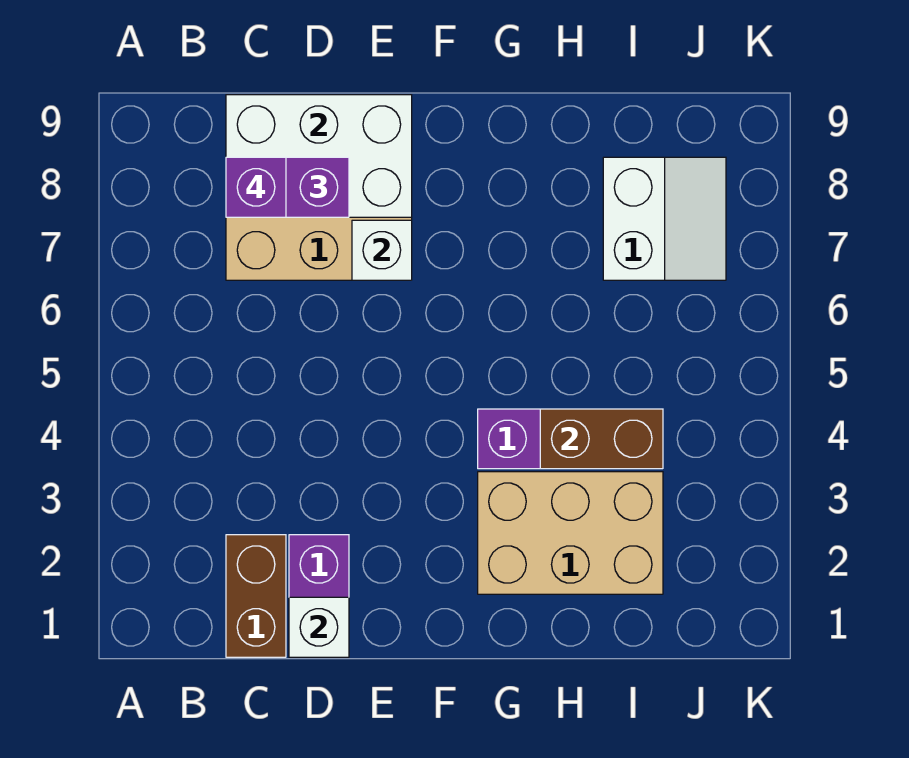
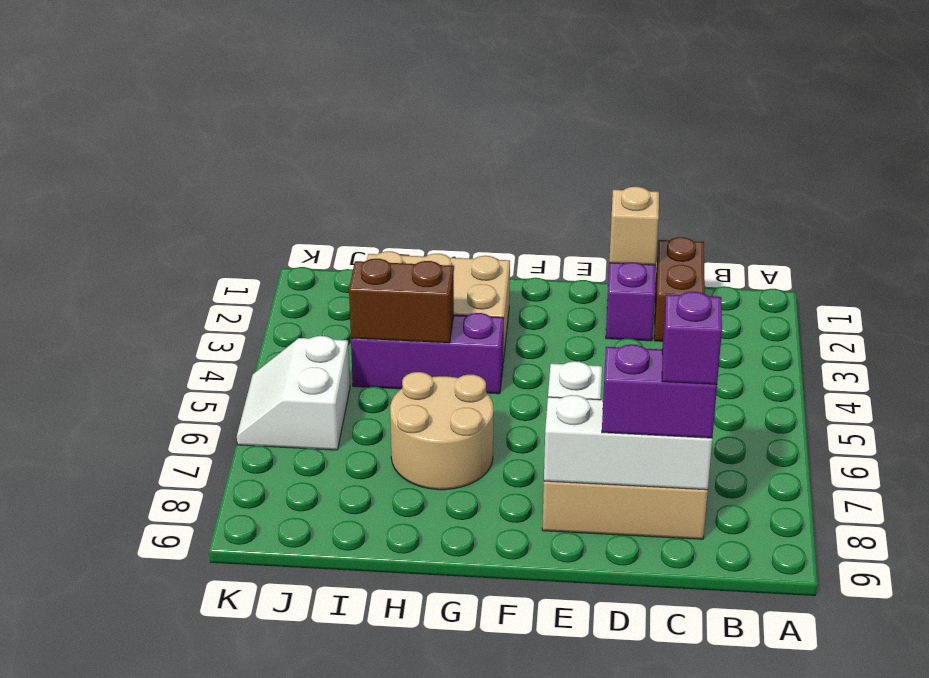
white brick C8:E9 level 2 -> white brick C8:E8 level 2
white brick D1 level 2 -> tan brick D1 level 2
none -> tan round brick G6:H7 level 1
white slope I7:J8 level 1 top I -> white slope J5:K6 level 1 top J

